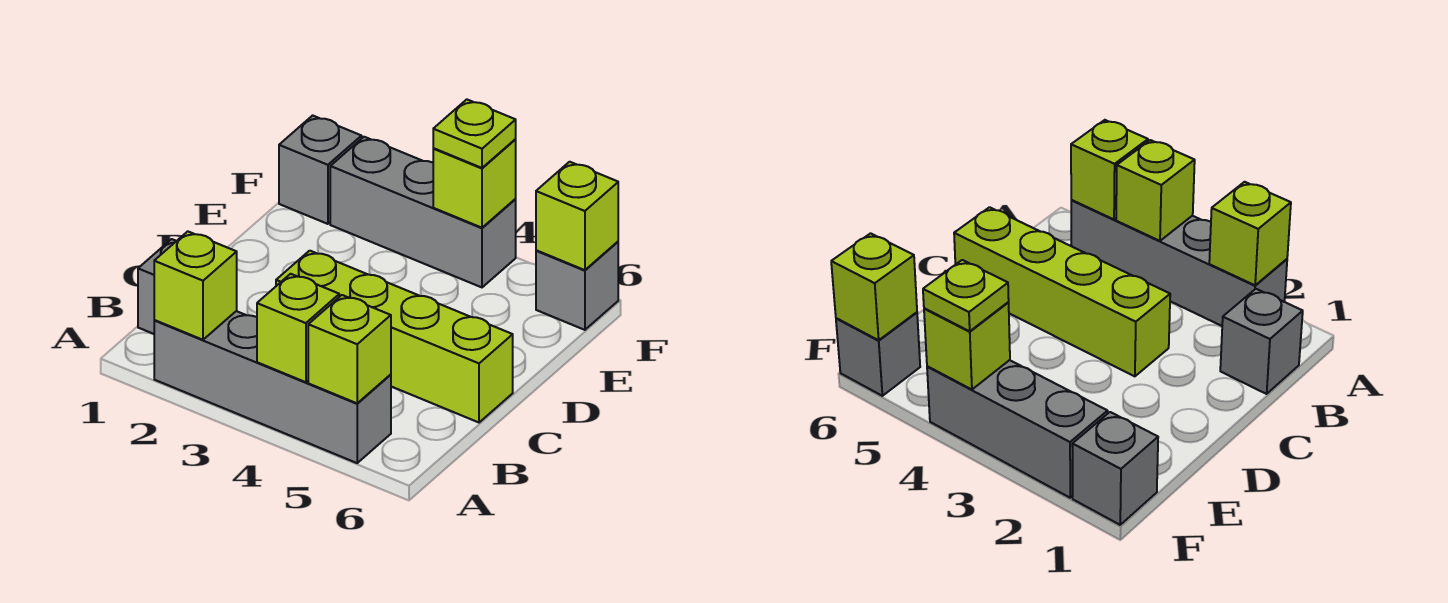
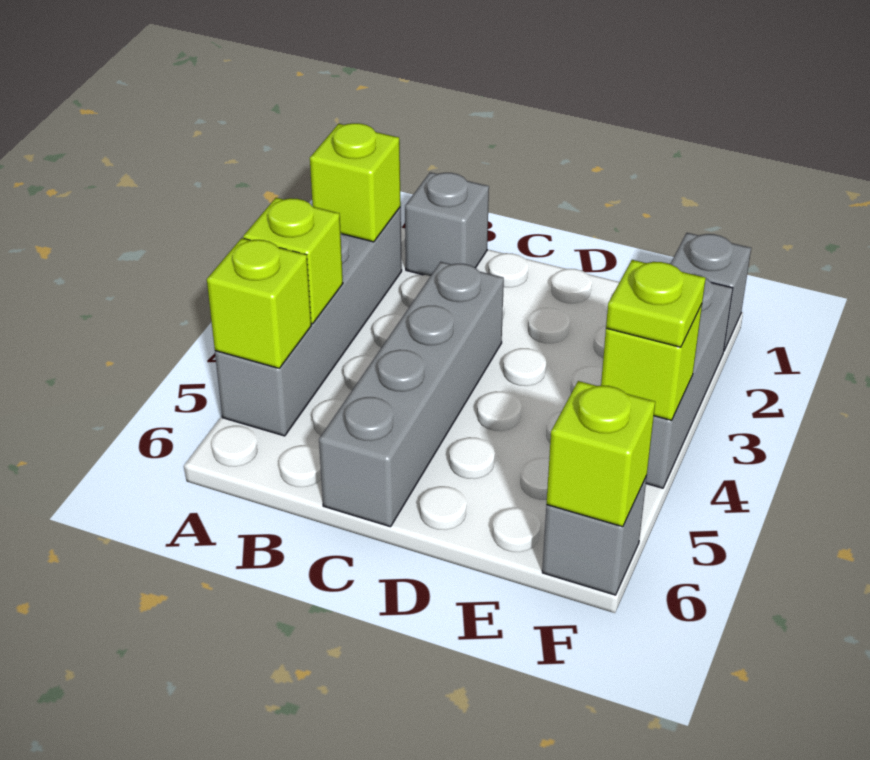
lime brick C3:C6 level 1 -> grey brick C3:C6 level 1

